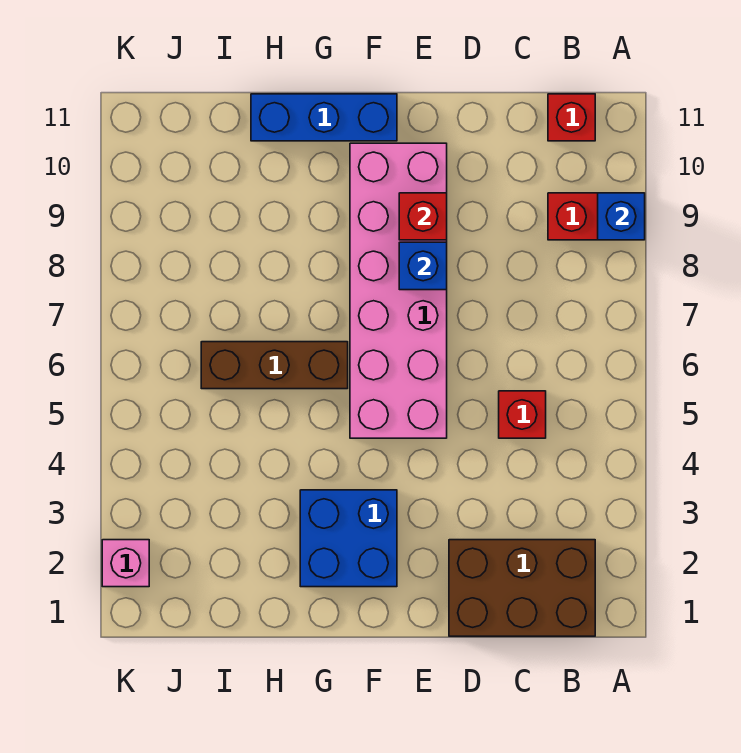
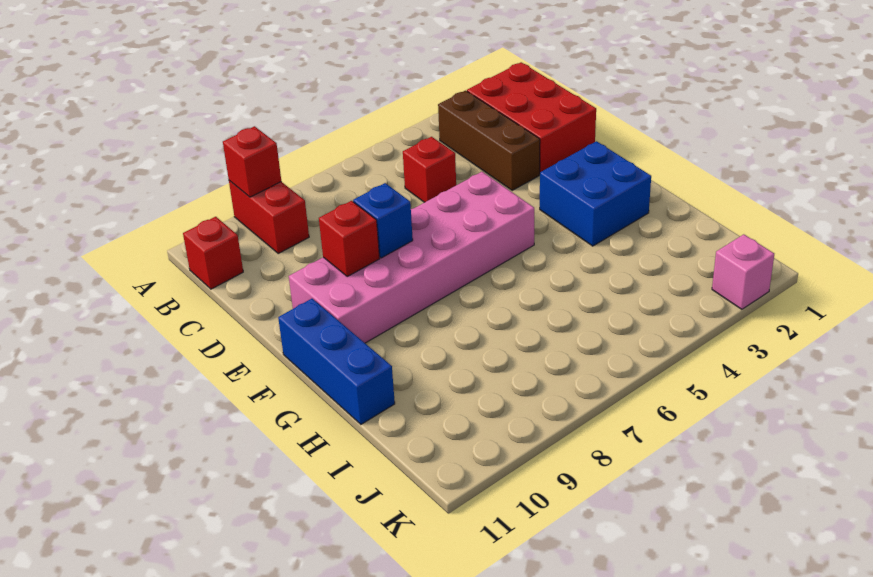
blue brick A9 level 2 -> red brick A9 level 2
brown brick B1:D2 level 1 -> red brick B1:D2 level 1
brown brick G6:I6 level 1 -> brown brick B3:D3 level 1

